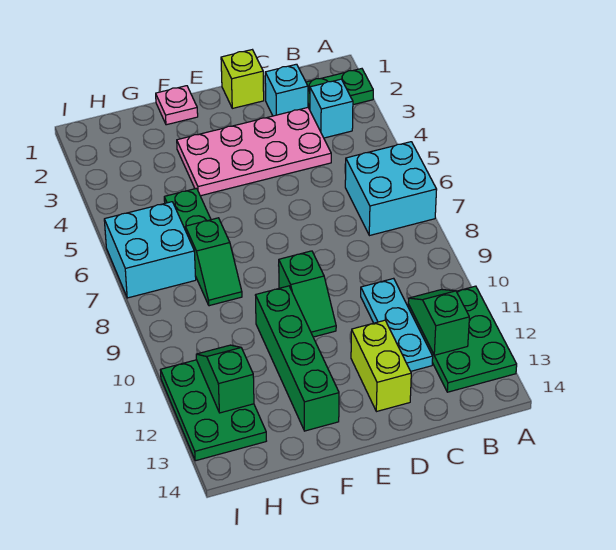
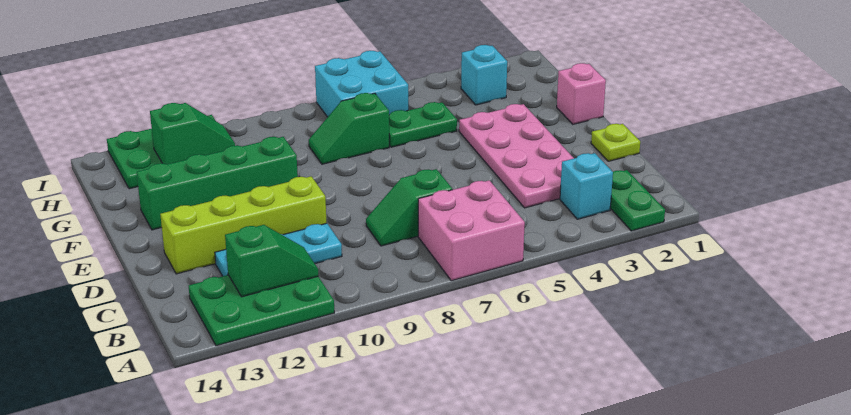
cyan brick A6:B7 level 1 -> pink brick A6:B7 level 1
cyan brick C2 level 1 -> cyan brick H3 level 1
lime brick D1 level 1 -> lime plate D1 level 1
lime brick D12:D13 level 1 -> lime brick D10:D13 level 1
green slope E9:E10 level 1 top 9 -> green slope C7:C8 level 1 top 7
pink plate F1 level 1 -> pink brick F1 level 1

